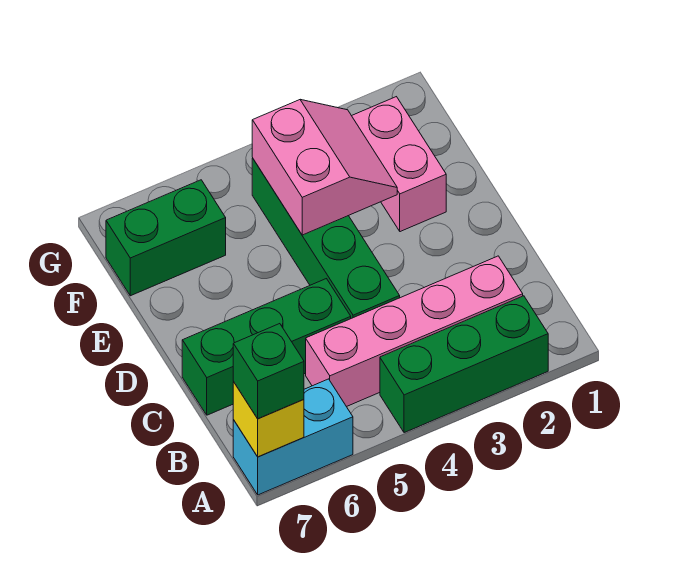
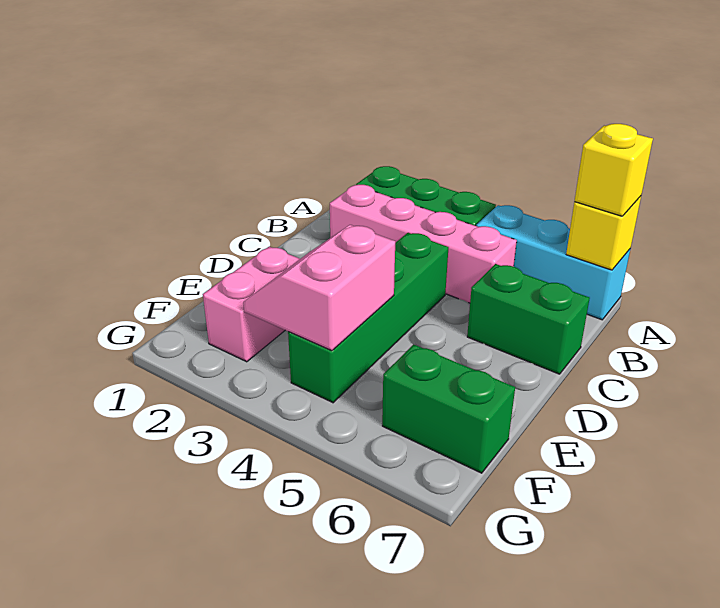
cyan brick A6:A7 level 1 -> cyan brick A5:A7 level 1
green brick A7 level 3 -> yellow brick A7 level 3
green brick C5:C7 level 1 -> green brick C6:C7 level 1

